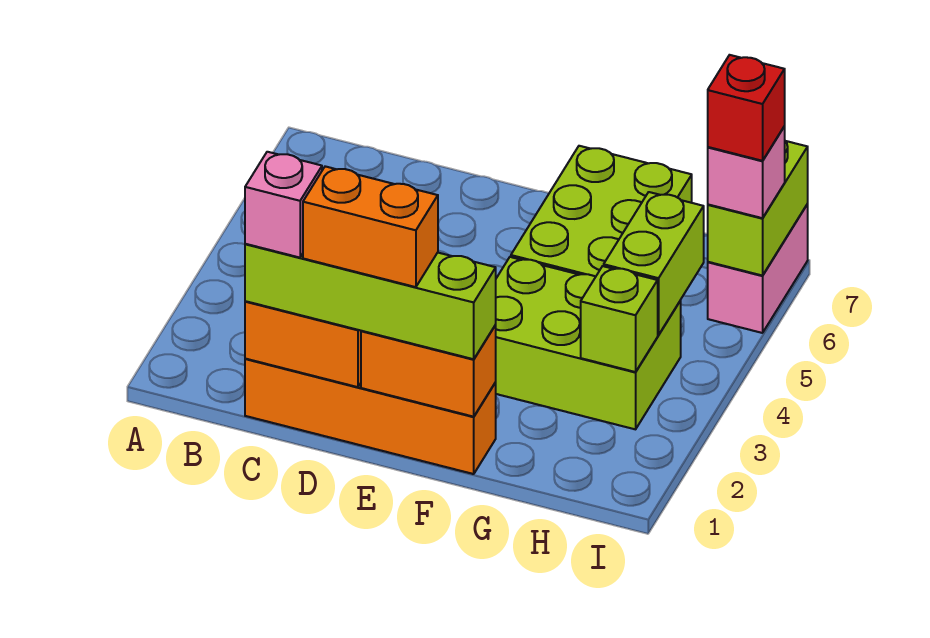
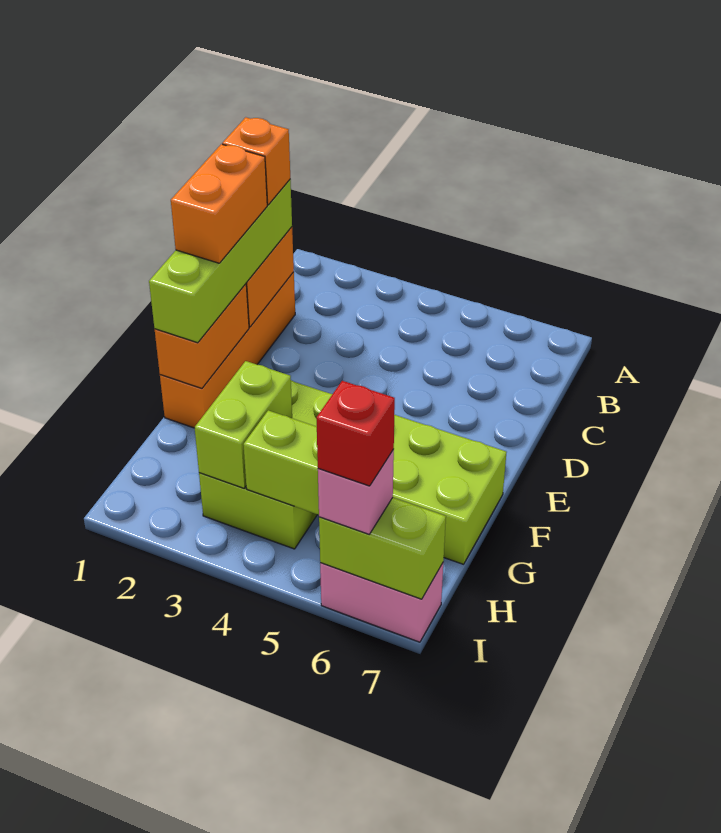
pink brick C1 level 4 -> orange brick C1 level 4
lime brick H3 level 2 -> lime brick G3:H3 level 2

